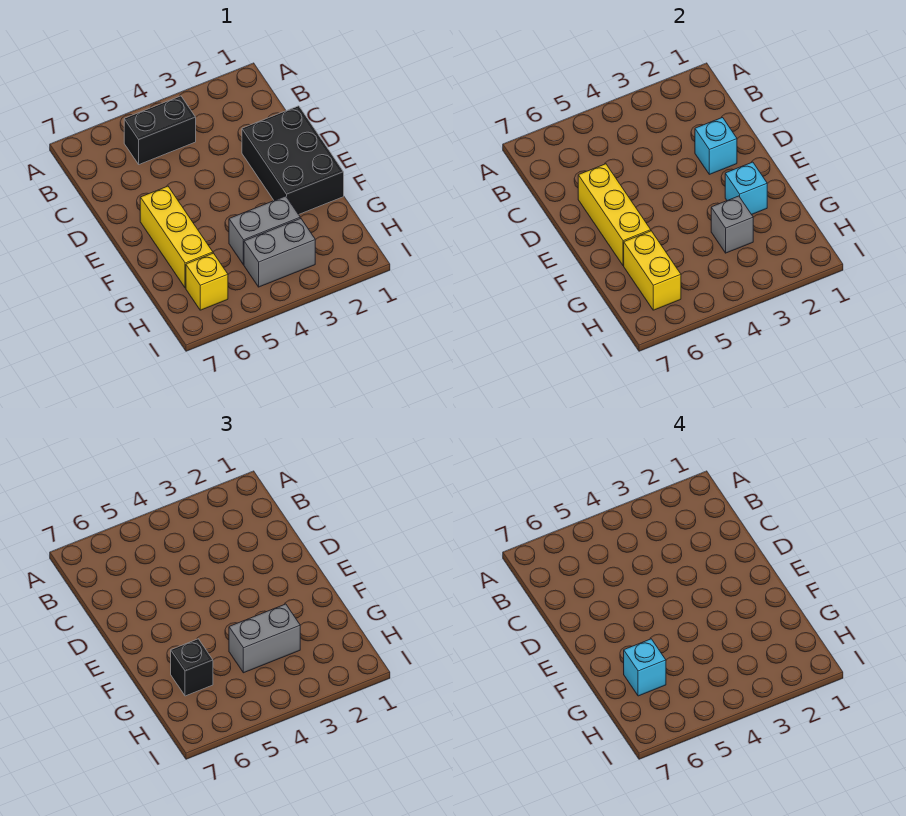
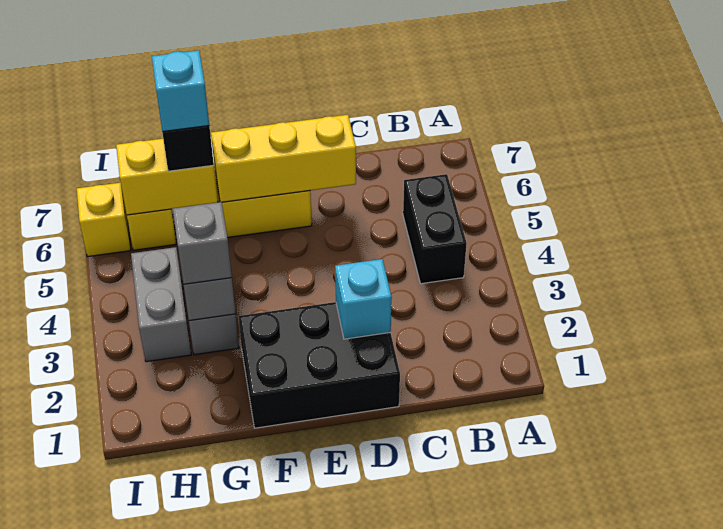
cyan brick F2 level 2 -> none
grey brick G3:G4 level 3 -> grey brick G3 level 3
none -> yellow brick I6 level 1

